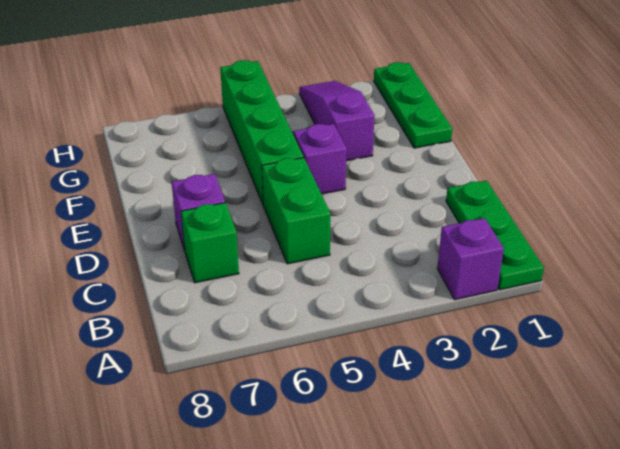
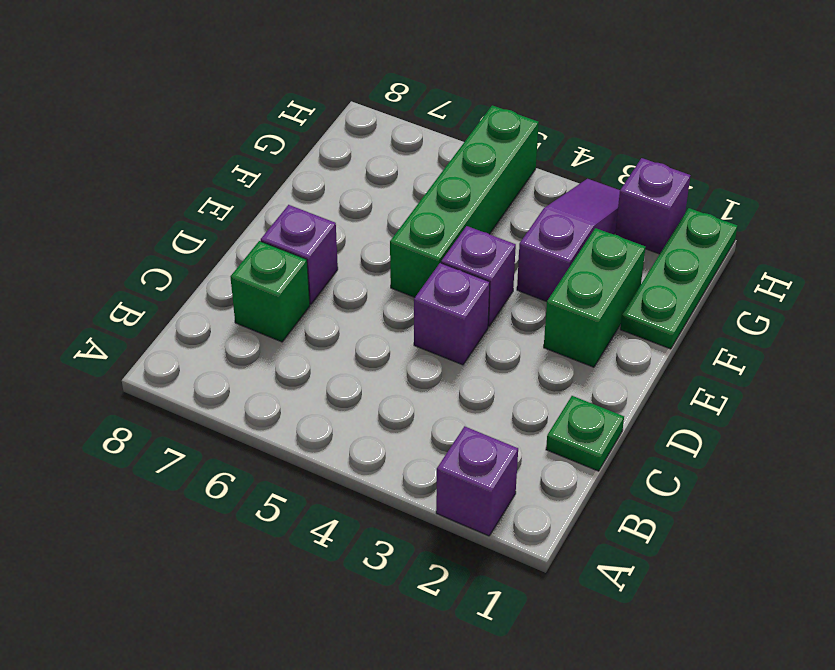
green plate A1:C1 level 1 -> green plate C1 level 1
green brick C5:D5 level 1 -> green brick E2:F2 level 1
none -> purple brick D4 level 1
none -> purple brick H2 level 1

